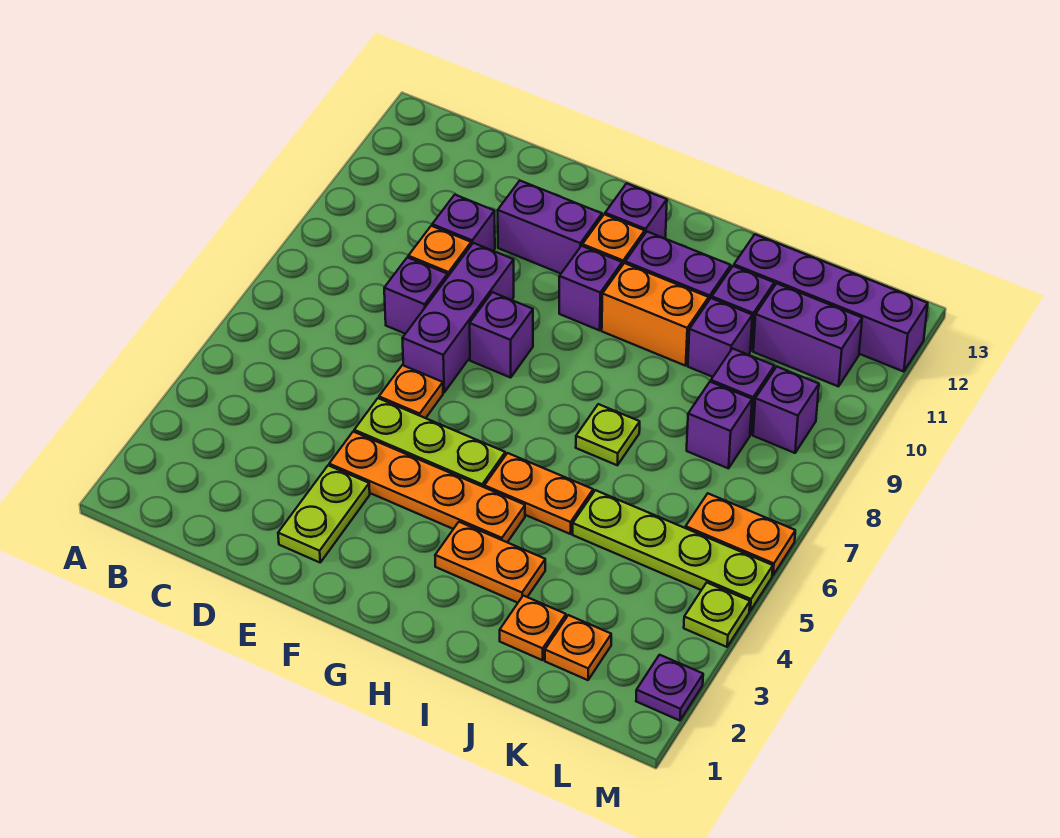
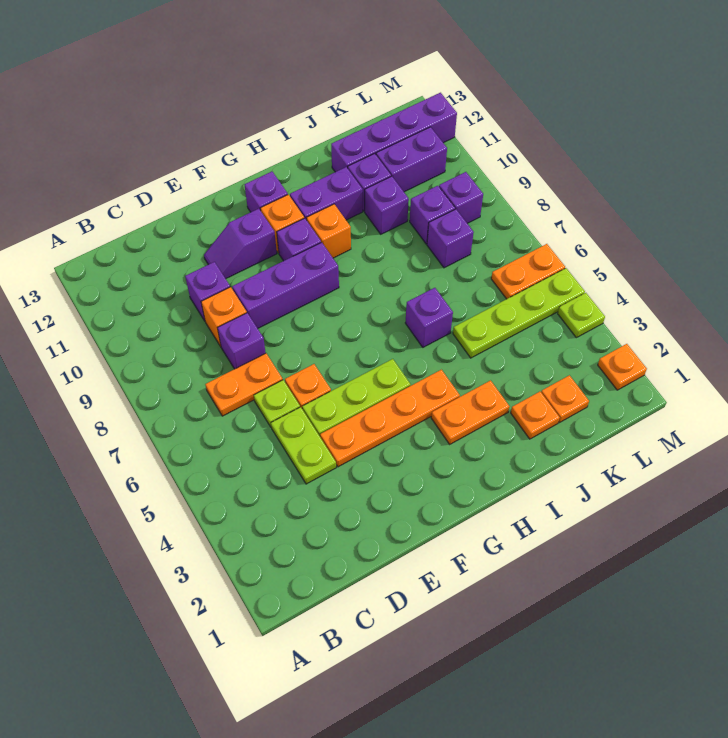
lime plate E2:E3 level 1 -> lime plate D4:D5 level 1
purple brick E7:E9 level 1 -> purple brick E9:G9 level 1
purple brick E11:F11 level 1 -> purple slope E11:F11 level 1 top F
purple brick F8 level 1 -> purple brick I6 level 1
orange plate H5:I5 level 1 -> orange plate C7:D7 level 1
orange brick H10:I10 level 1 -> orange brick H10 level 1
lime plate I7 level 1 -> lime plate D6 level 1
purple plate M2 level 1 -> orange plate M2 level 1

